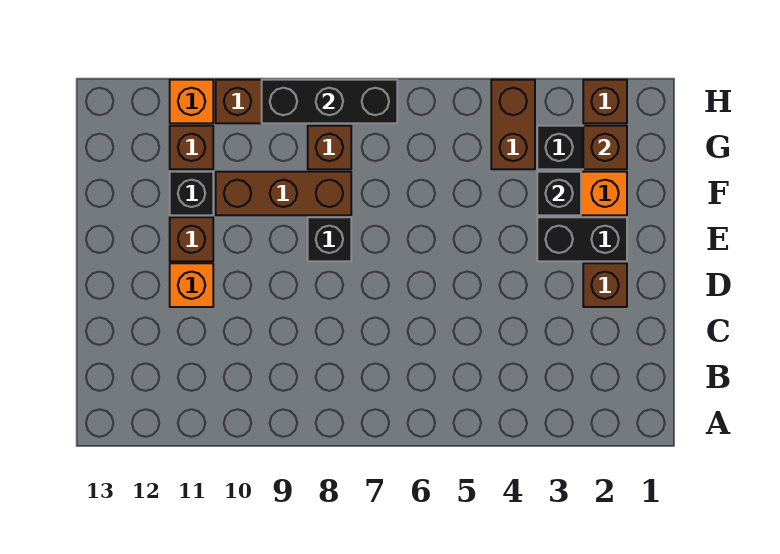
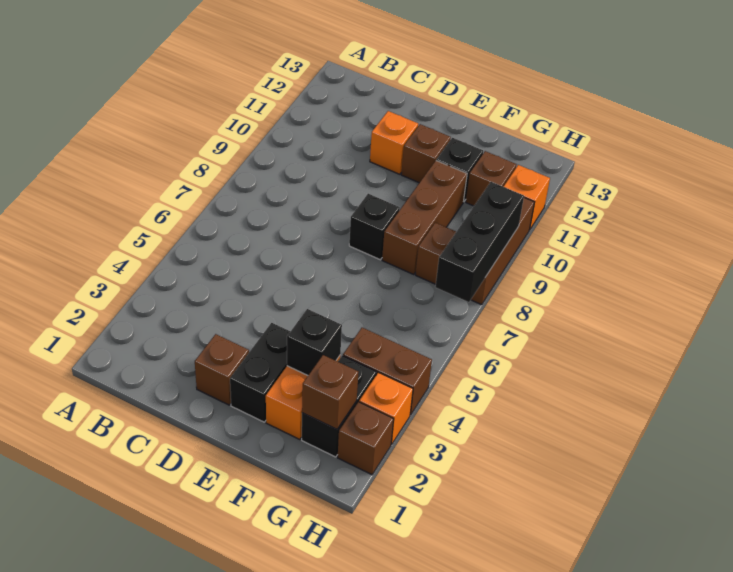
none -> orange brick H3 level 1

